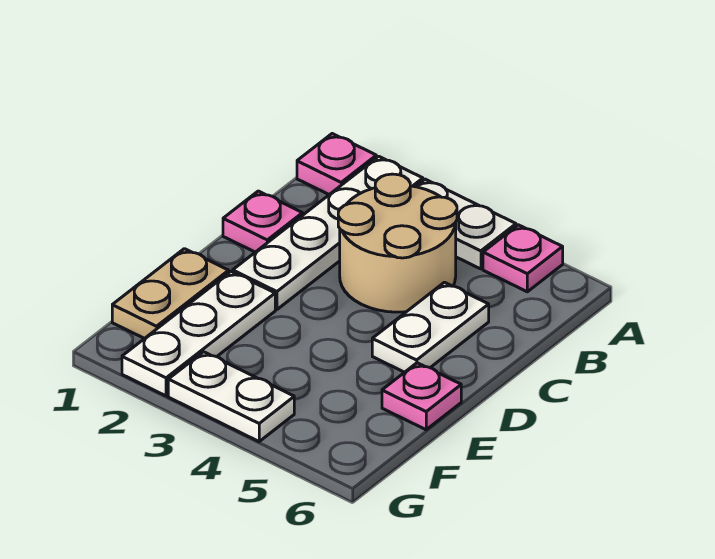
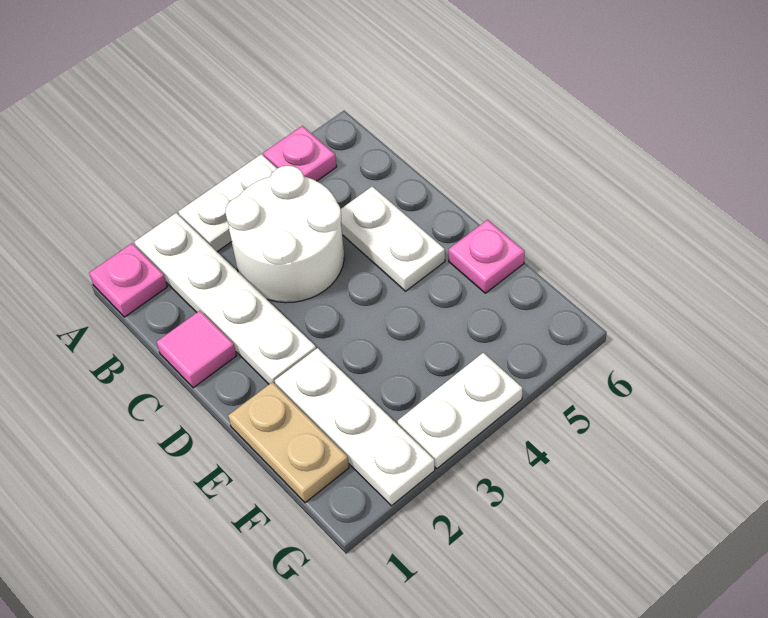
tan round brick B3:C4 level 1 -> white round brick B3:C4 level 1
pink plate C1 level 1 -> pink tile C1 level 1

